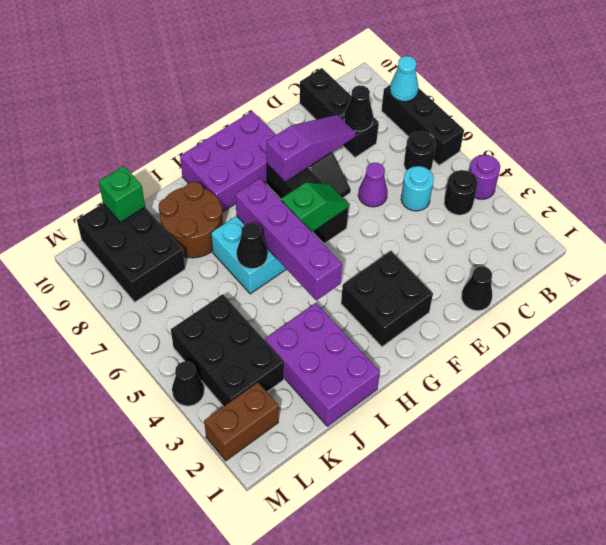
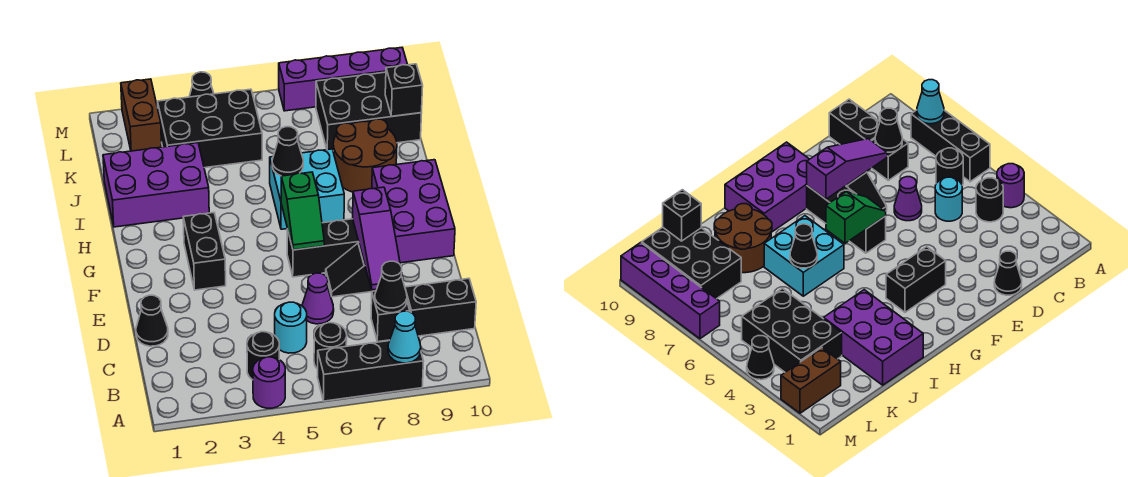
black brick F2:G3 level 1 -> black brick F3:G3 level 1
purple brick H4:H7 level 2 -> purple brick M7:M10 level 1
green brick K10 level 2 -> black brick K10 level 2

